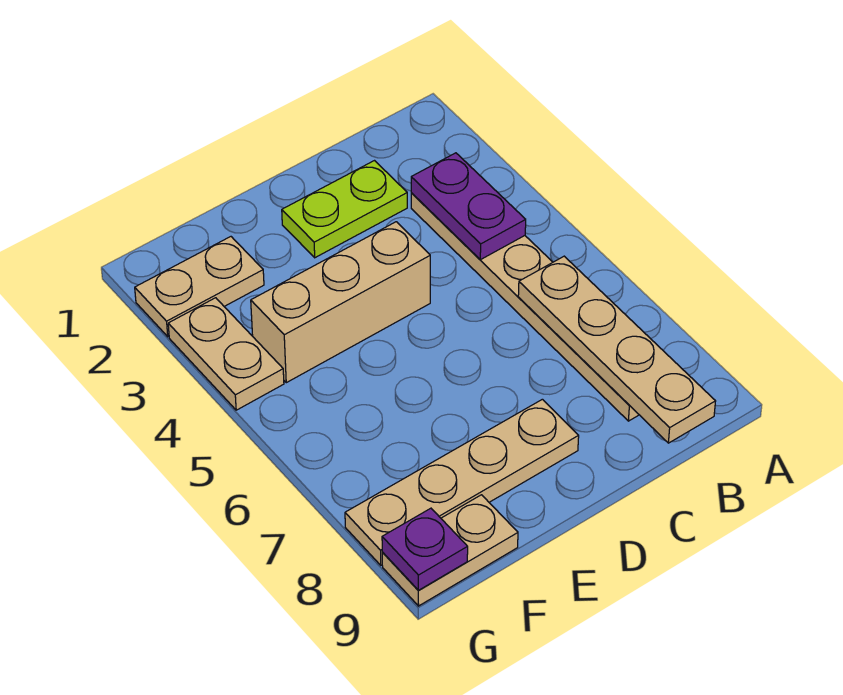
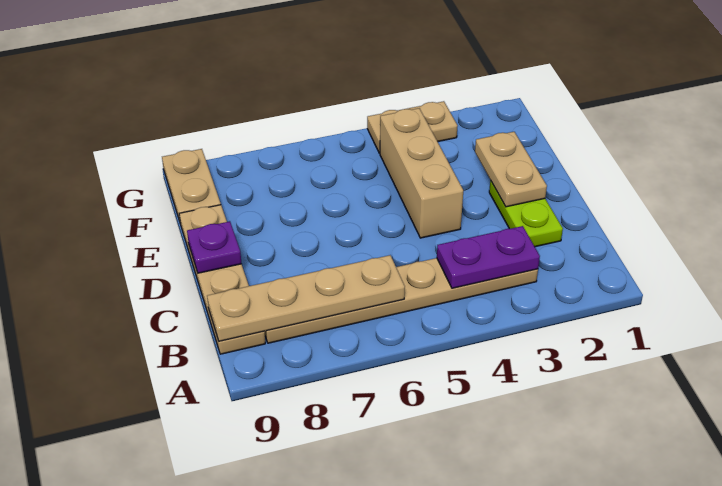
tan plate D8:G8 level 1 -> tan plate B9:E9 level 1
tan plate F2:G2 level 1 -> tan plate D2:E2 level 2
purple plate G9 level 2 -> purple plate D9 level 2

